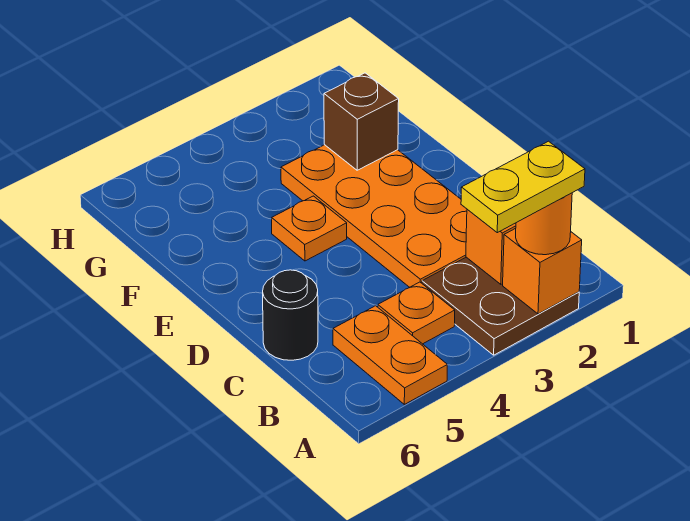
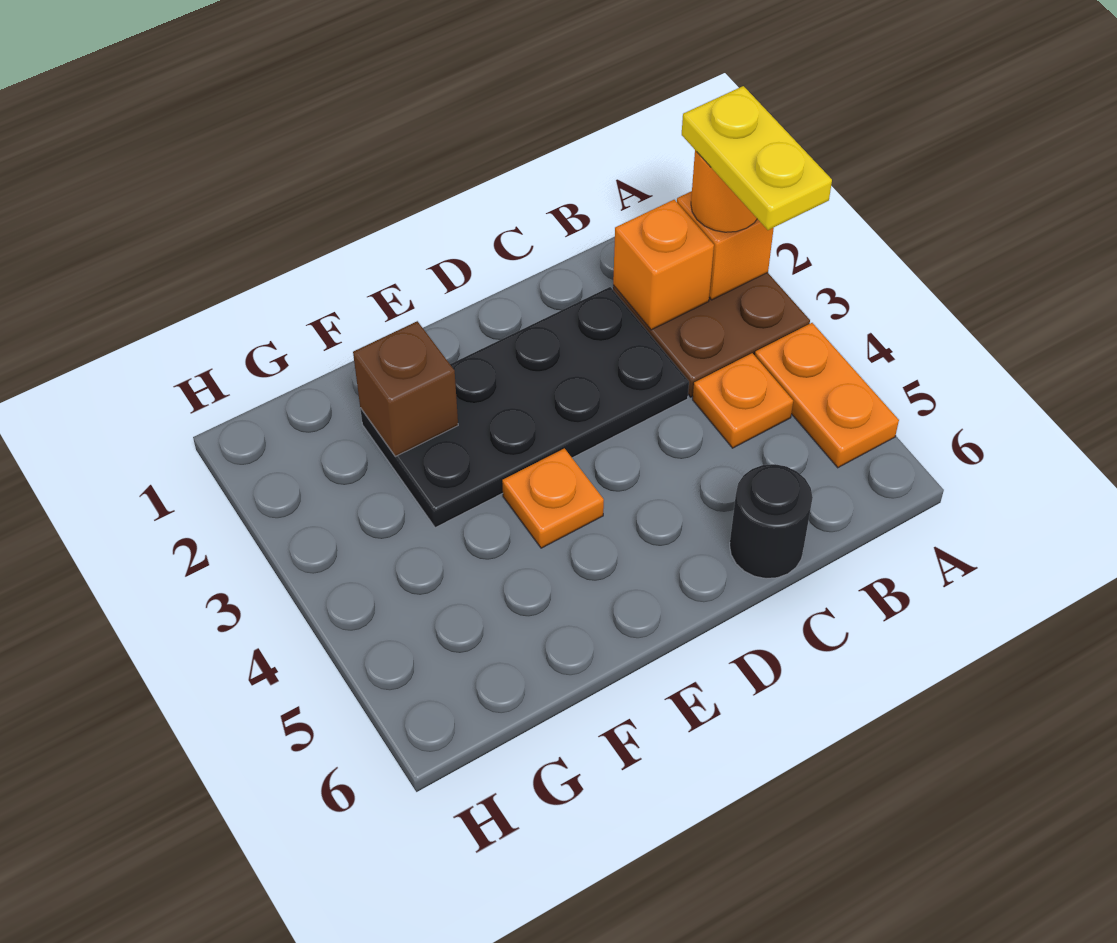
orange plate A5:B5 level 1 -> orange plate A4:A5 level 1
orange plate C2:F3 level 1 -> black plate C2:F3 level 1

